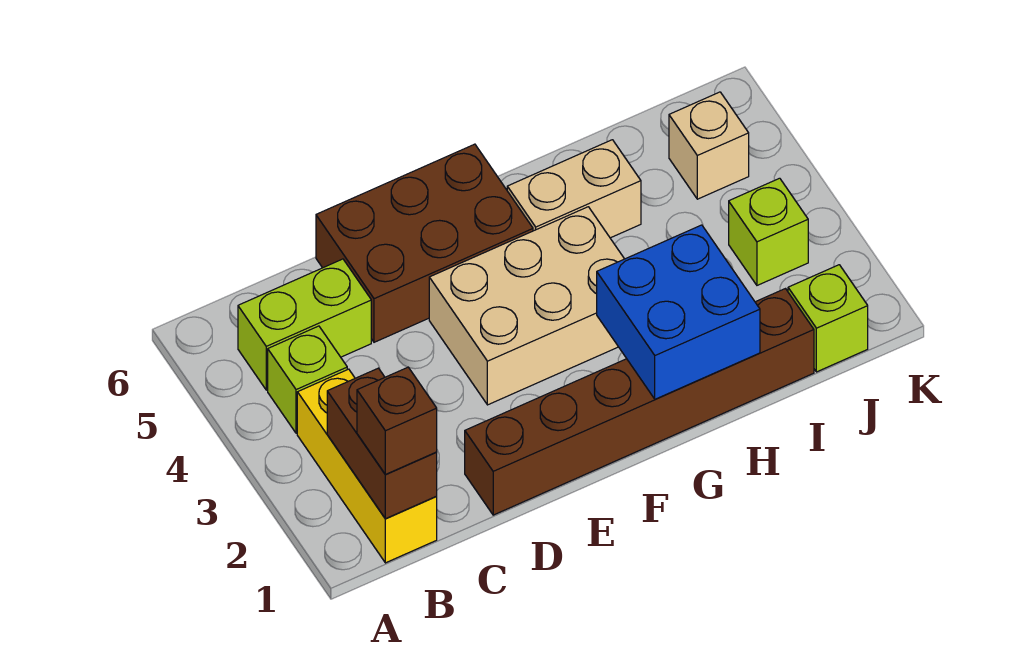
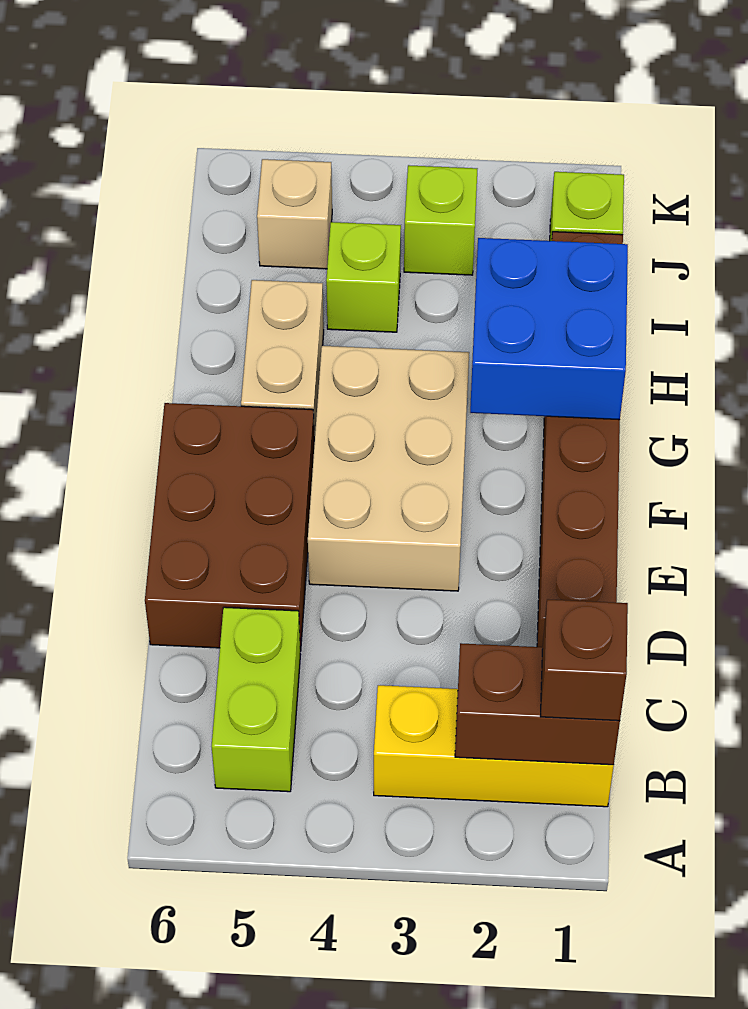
lime brick B4 level 1 -> lime brick I4 level 1

